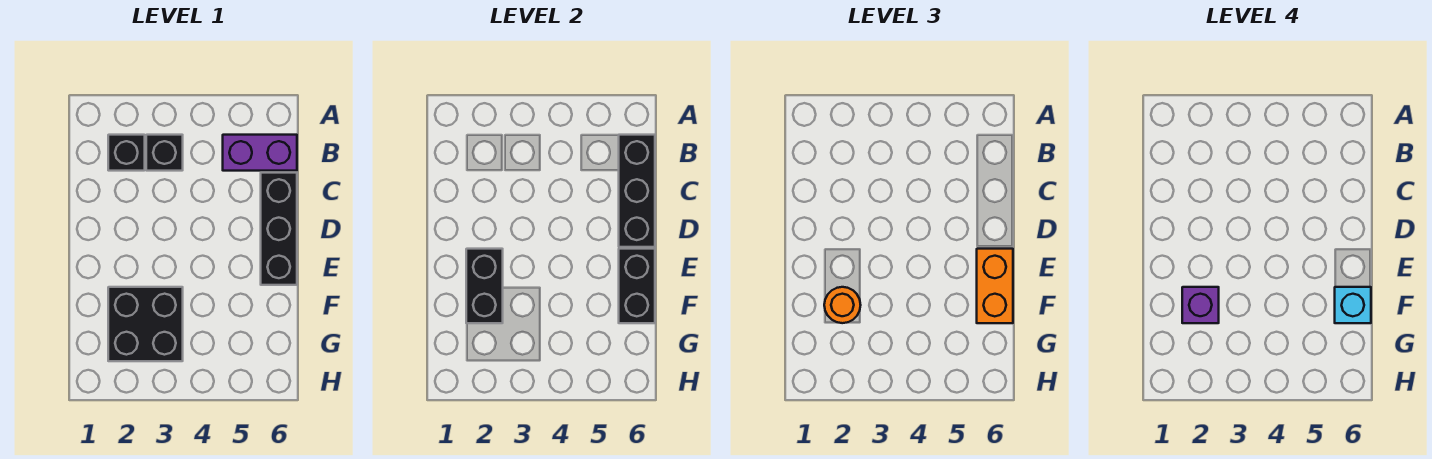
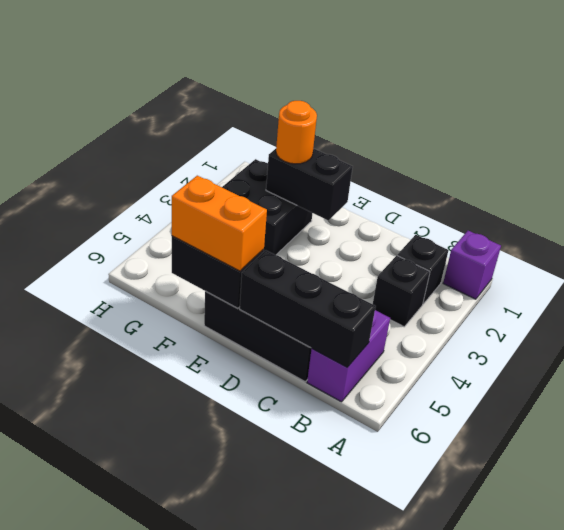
purple brick F2 level 4 -> purple brick A1 level 1
cyan brick F6 level 4 -> none

